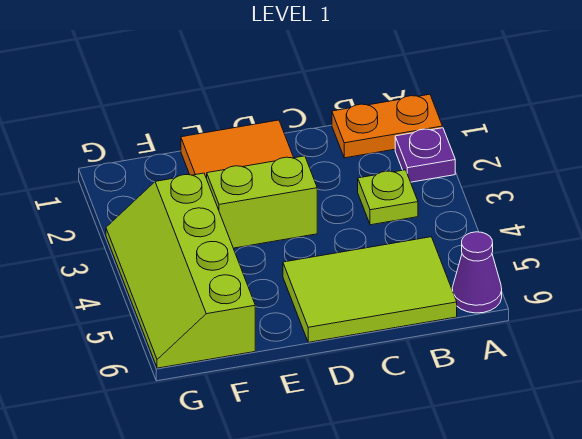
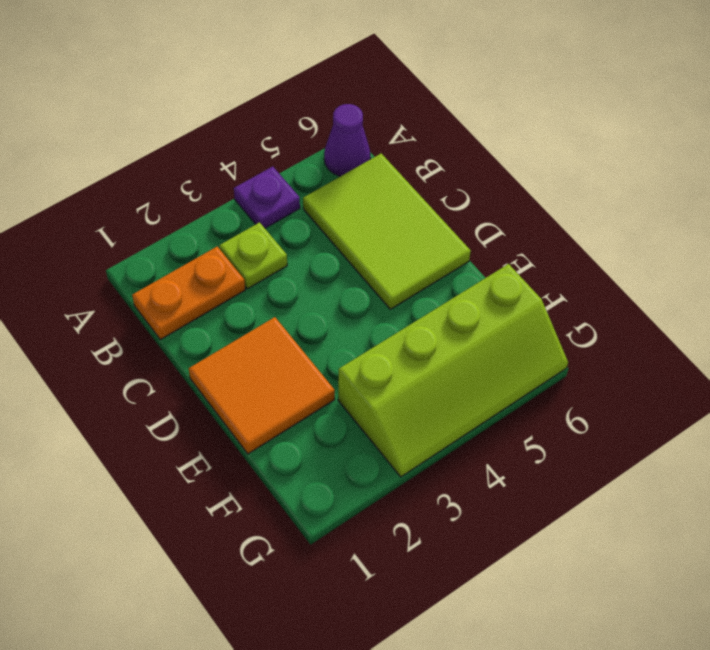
orange plate A1:B1 level 1 -> orange plate B1:B2 level 1
purple plate A2 level 1 -> purple plate A4 level 1
lime brick D3:E3 level 1 -> none

